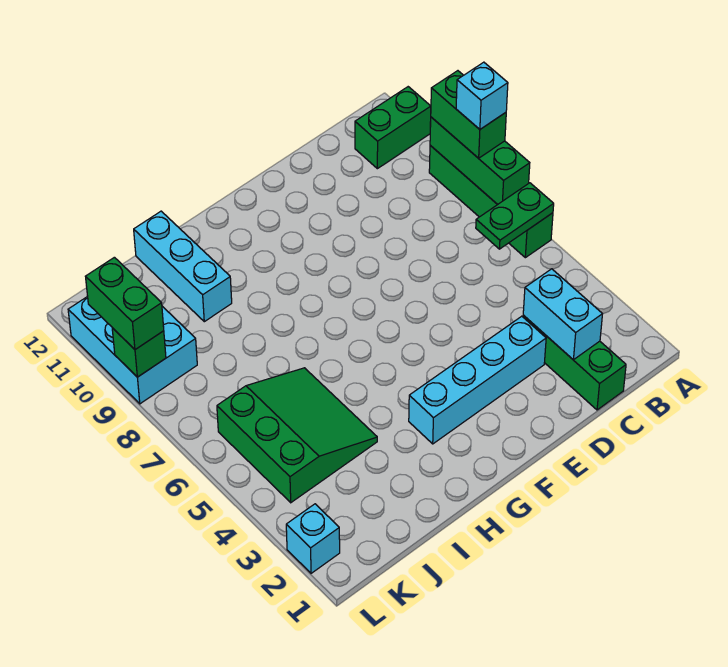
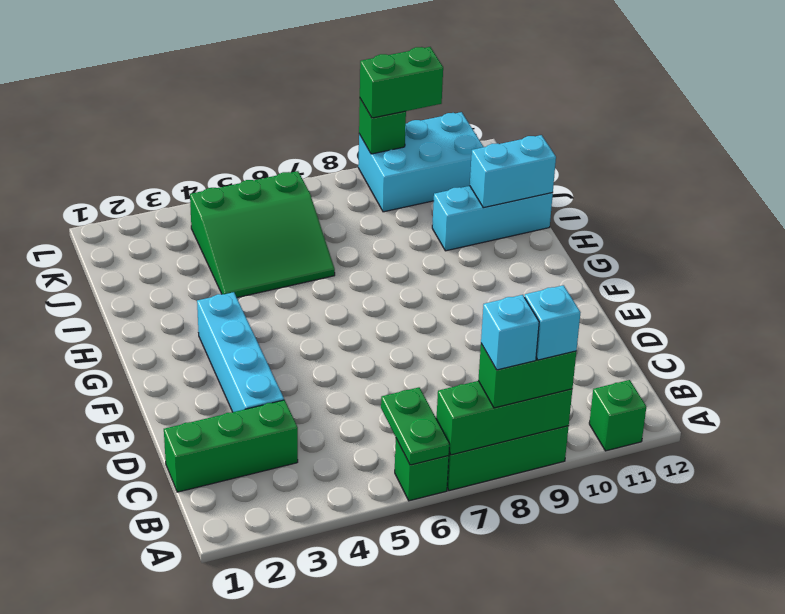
green brick A11:B11 level 1 -> green brick A11 level 1
cyan brick C2:C3 level 2 -> cyan brick I11:I12 level 2
cyan brick L2 level 1 -> cyan brick A9 level 4

